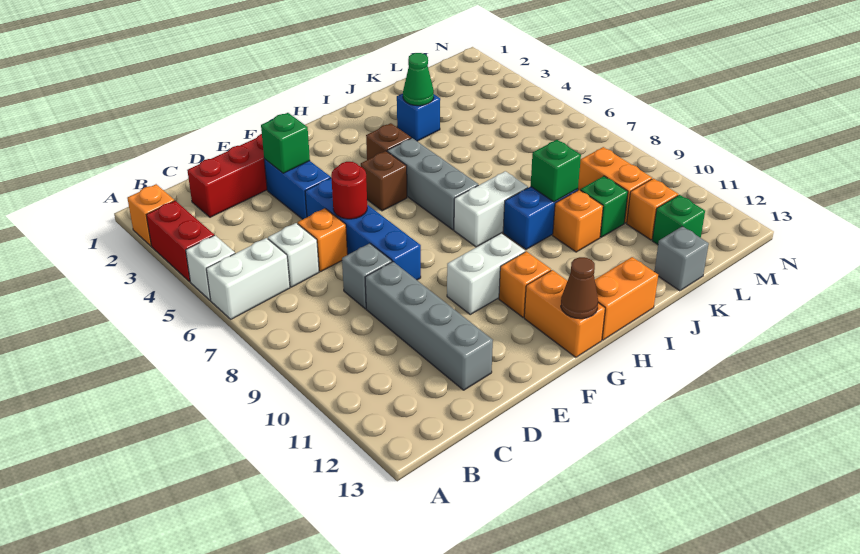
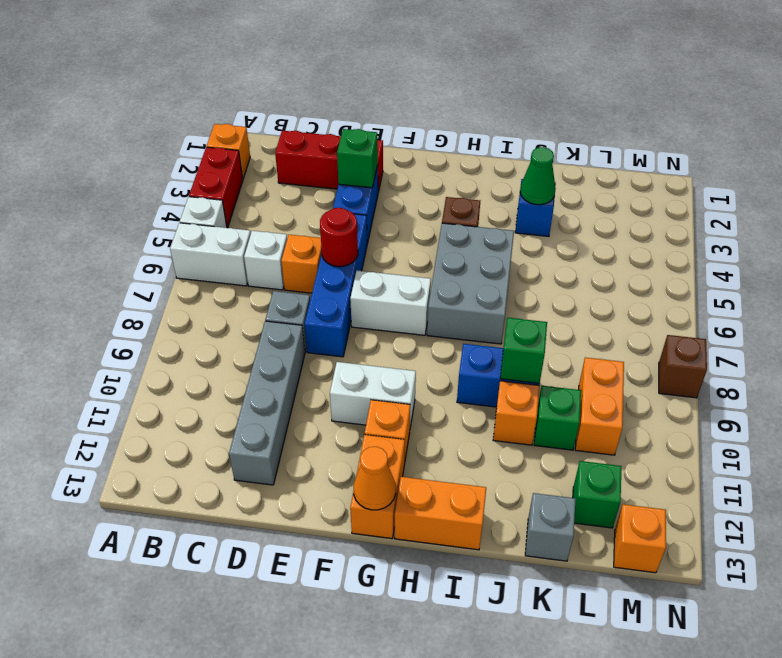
brown brick G5 level 1 -> brown brick N8 level 1
brown cone G13 level 2 -> orange cone G13 level 2
grey brick H5:H7 level 1 -> grey brick H5:I7 level 1
white brick H8:I8 level 1 -> white brick F7:G7 level 1
orange brick L11 level 1 -> orange brick M13 level 1

